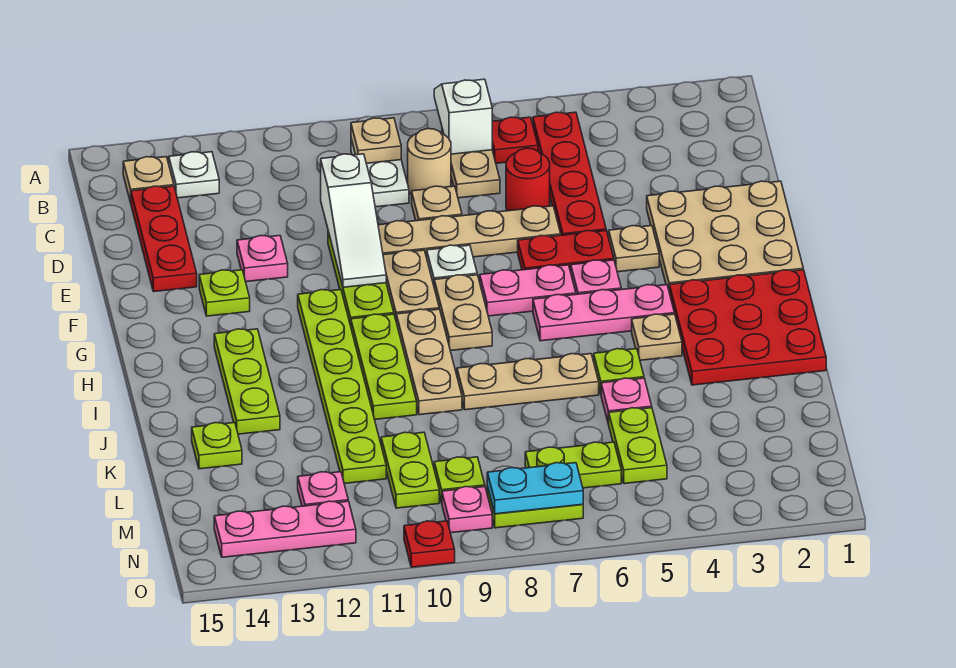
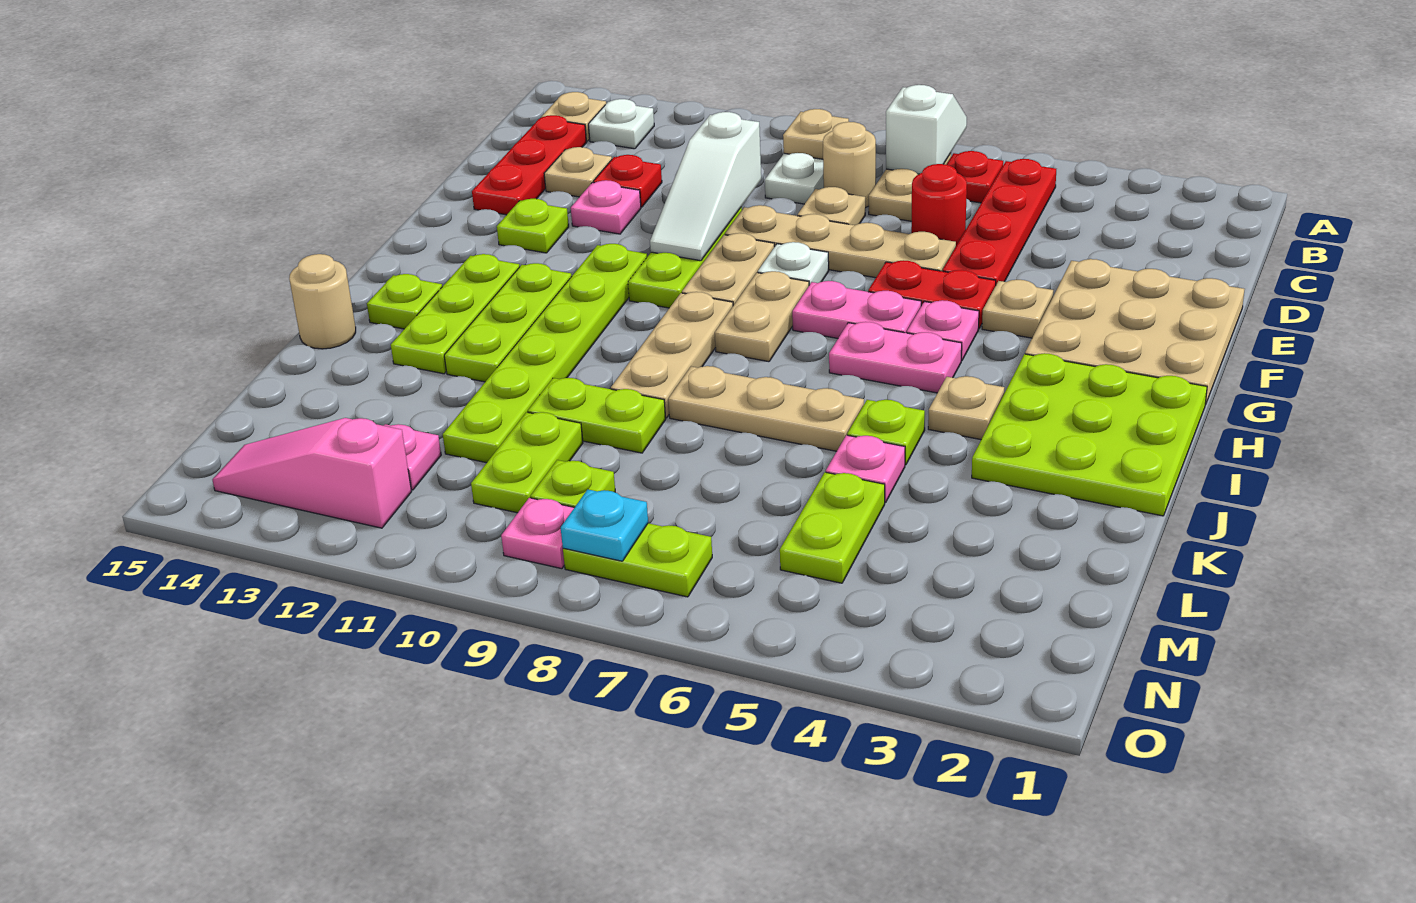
none -> tan plate D13 level 1
red plate H1:J3 level 1 -> lime plate H1:J3 level 1
pink plate H4:H6 level 1 -> pink plate H5:H6 level 1
lime plate H10:J10 level 1 -> lime plate H12:J12 level 1
none -> tan round brick J15 level 1
lime plate K14 level 1 -> lime plate I14 level 1
lime plate M6:M7 level 1 -> lime plate K9:K10 level 1
cyan plate N7:N8 level 2 -> cyan plate N8 level 2
pink plate N12:N14 level 1 -> pink slope N12:N14 level 1 top 12
red plate O10 level 1 -> red plate D12 level 1

